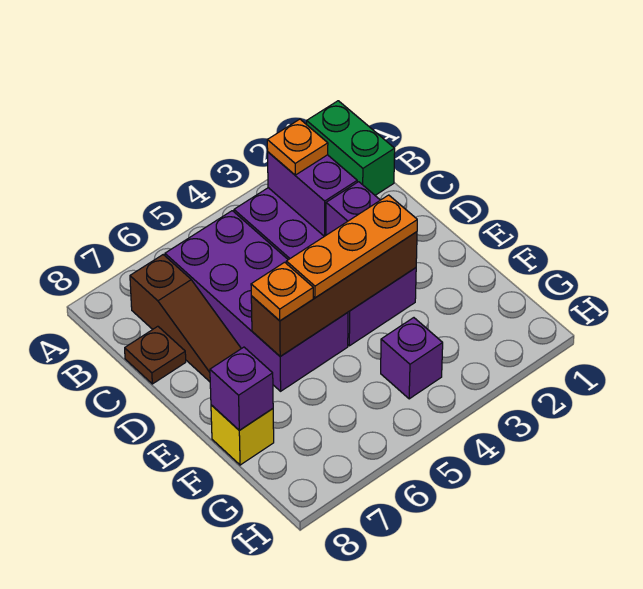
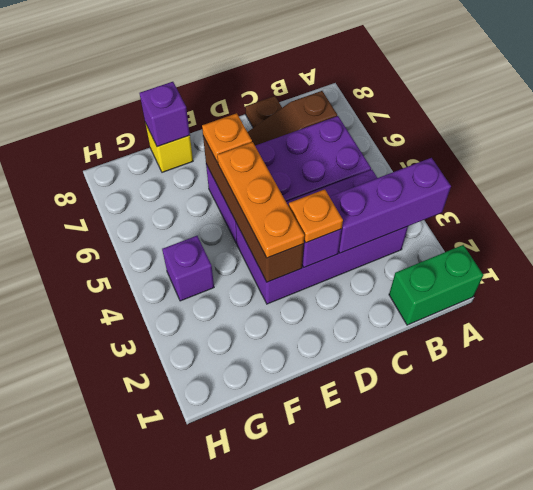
purple brick B3:C3 level 2 -> purple brick A3:C3 level 2
orange plate B3 level 3 -> orange plate D3 level 3

